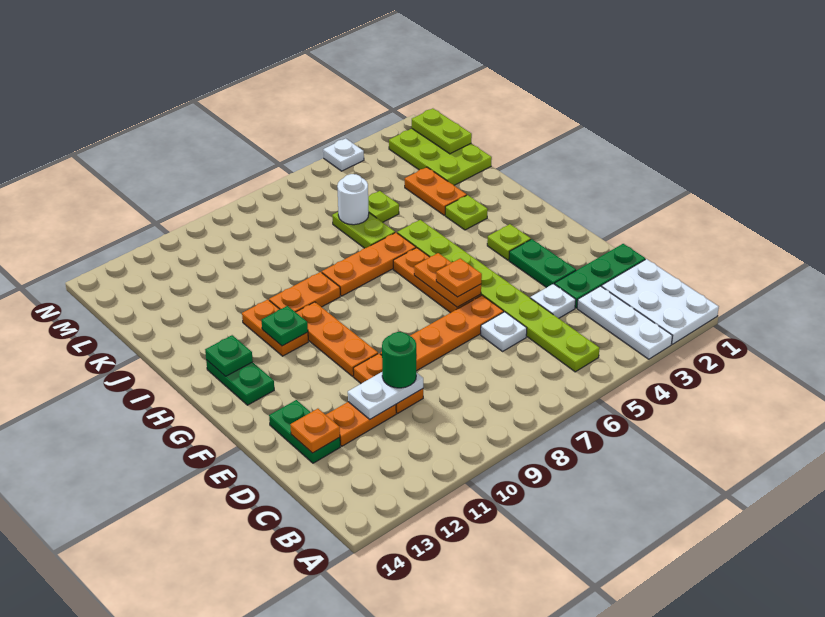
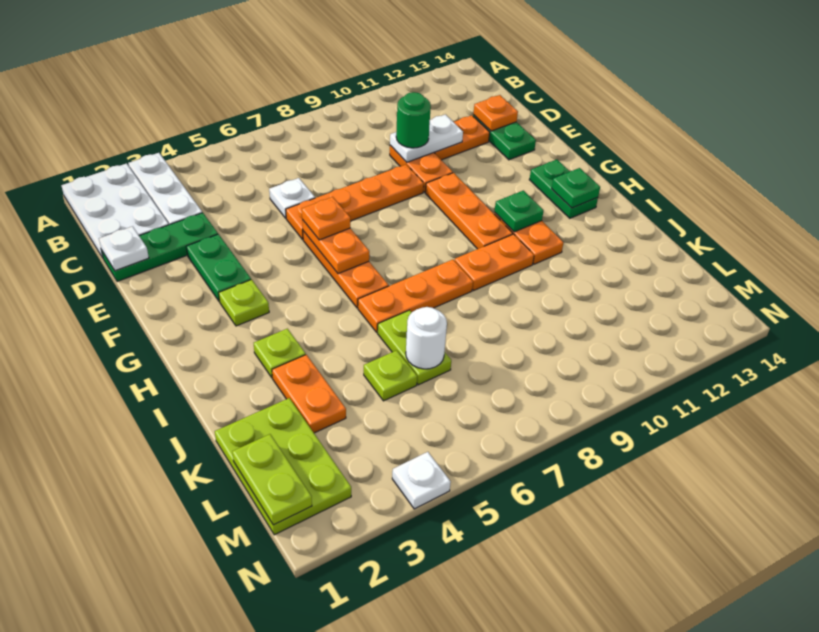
lime plate B5:I5 level 1 -> none
white plate D4 level 1 -> white plate D1 level 2

